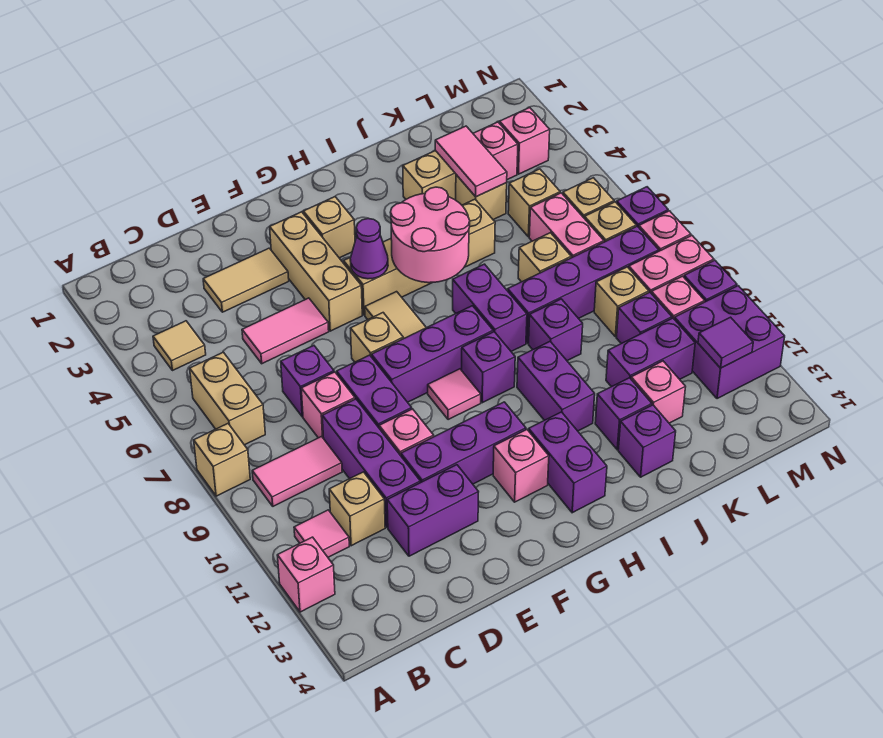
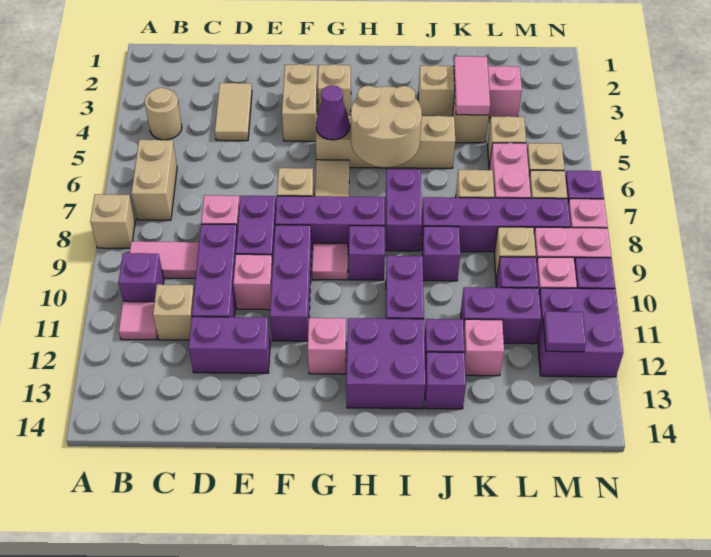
pink brick A12 level 1 -> none
tan tile B4 level 1 -> tan round brick B4 level 1
tan tile D3:E3 level 1 -> tan tile D3:D4 level 1
pink tile D5:E5 level 1 -> none
purple brick D7 level 1 -> purple brick B10 level 1
purple brick E11:G11 level 1 -> purple brick F9:F11 level 1
tan brick F3:F5 level 1 -> tan brick F3:F4 level 1
pink round brick H5:I6 level 2 -> tan round brick H5:I6 level 2
purple brick H12:H13 level 1 -> purple brick H12:I13 level 1
pink brick M3 level 1 -> none

